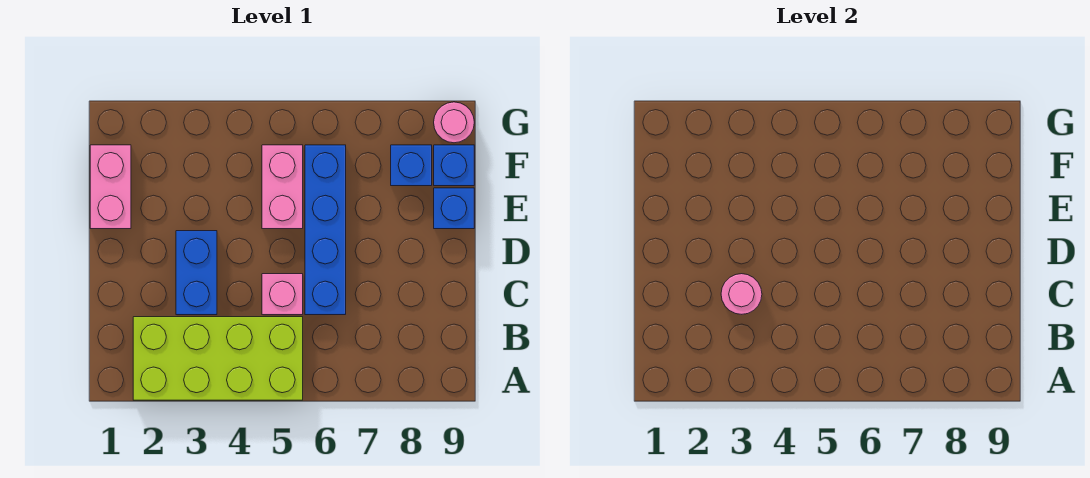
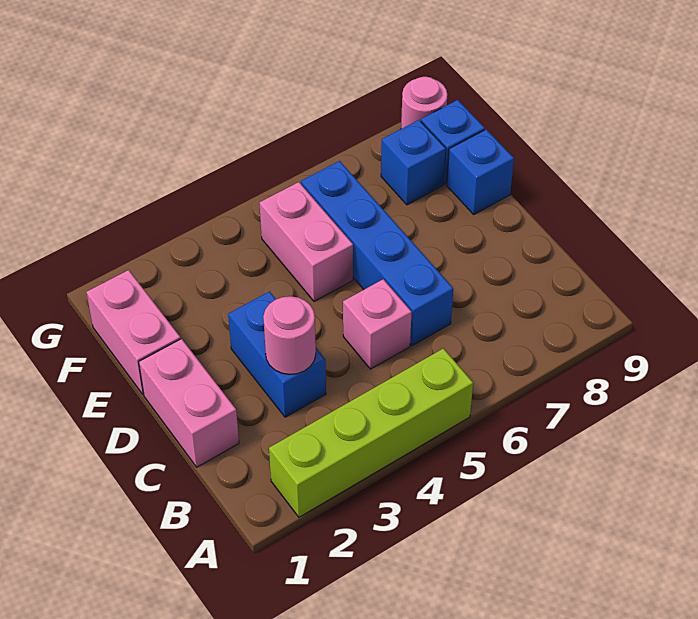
lime brick A2:B5 level 1 -> lime brick A2:A5 level 1
none -> pink brick C1:D1 level 1

